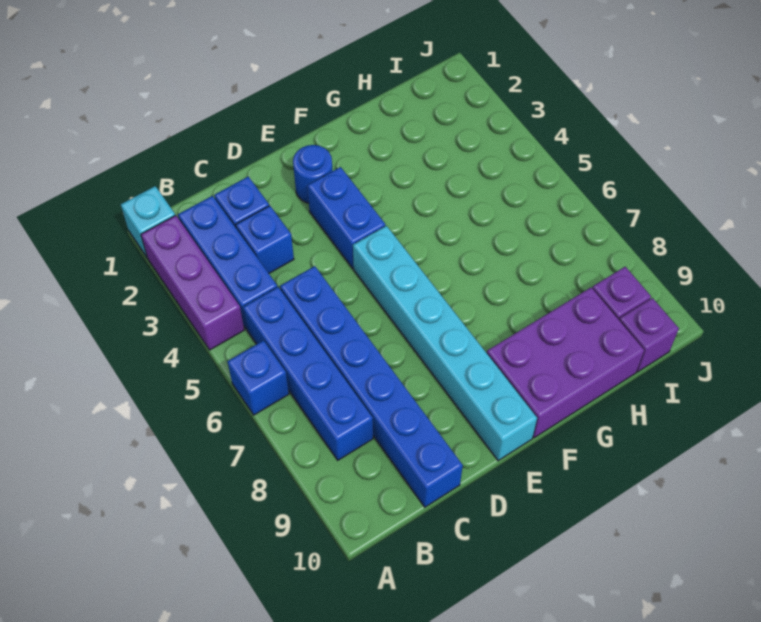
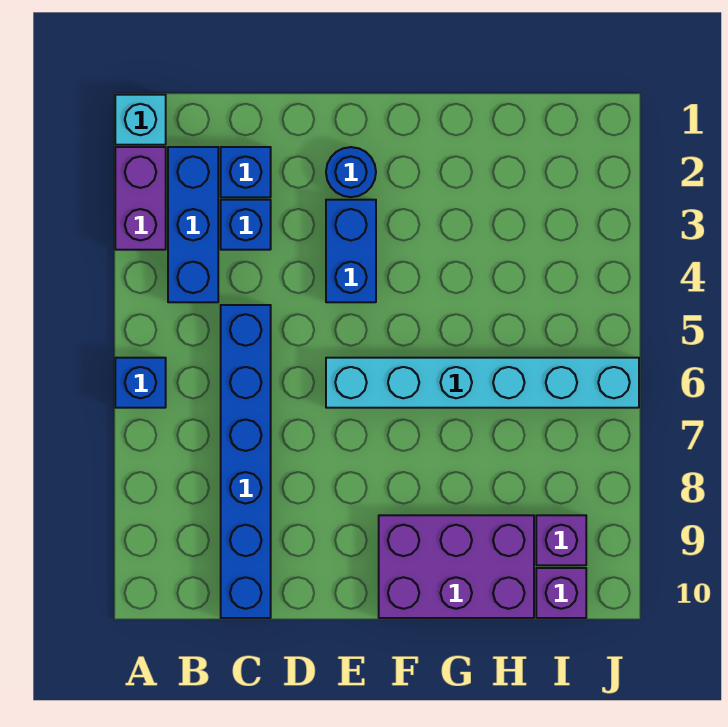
purple brick A2:A4 level 1 -> purple brick A2:A3 level 1
blue brick B5:B8 level 1 -> none
cyan brick E5:E10 level 1 -> cyan brick E6:J6 level 1

